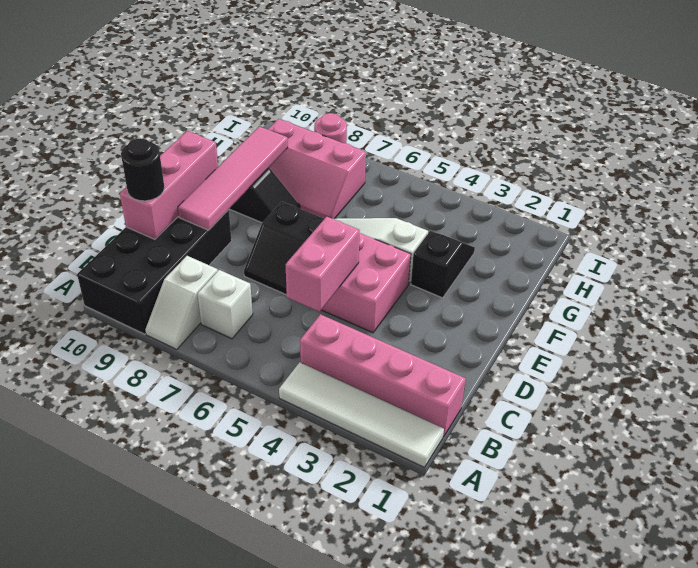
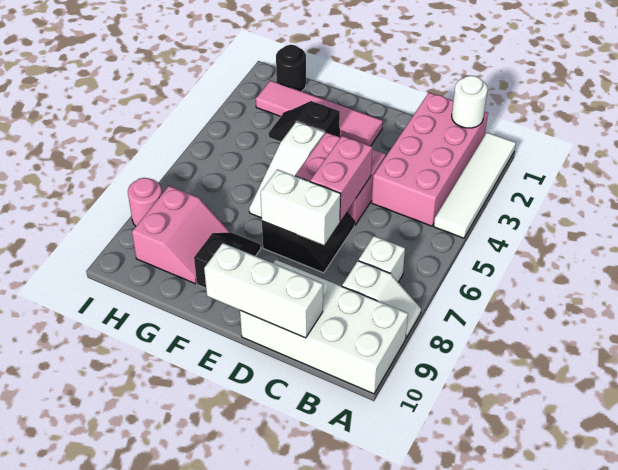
black brick A9:D10 level 1 -> white brick A9:D10 level 1
pink brick B1:B4 level 1 -> pink brick B1:C4 level 1
none -> white round brick B1 level 2
pink brick C5:D5 level 2 -> pink brick D5:D6 level 2
pink brick C10:E10 level 2 -> white brick C10:E10 level 2
black round brick C10 level 3 -> black round brick H1 level 1
none -> white brick D7:E7 level 2
pink tile D9:G9 level 2 -> pink tile E2:H2 level 1
pink slope G7:H9 level 1 top H -> pink slope G8:H9 level 1 top H

